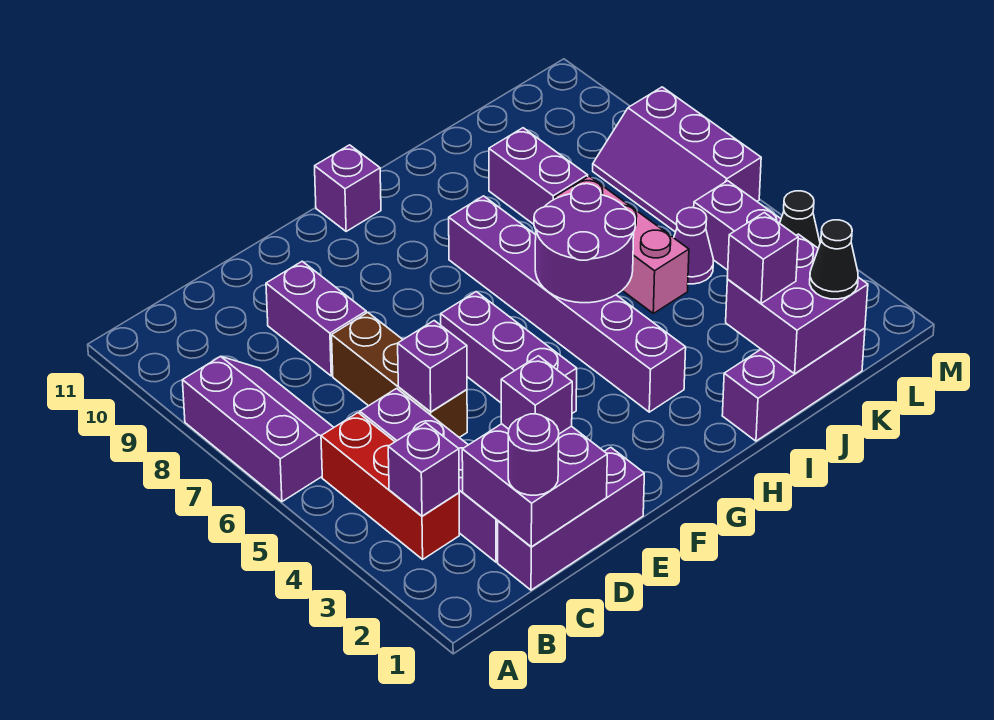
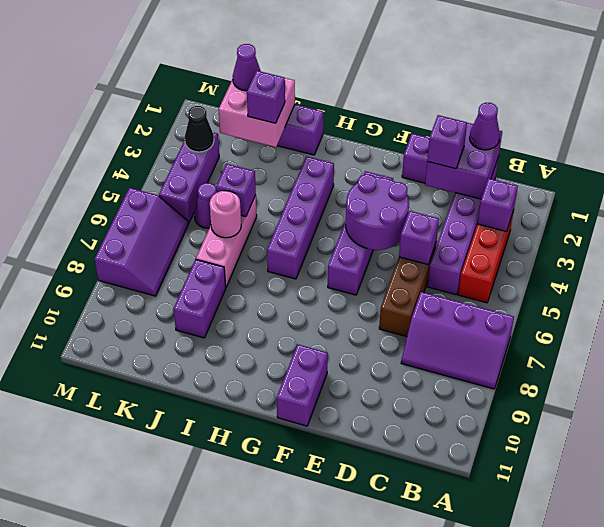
purple slope A6:B8 level 1 top A -> purple slope A7:C8 level 1 top 7
purple round brick C1 level 3 -> purple cone C1 level 3
purple brick D8:D9 level 1 -> purple brick F10:F11 level 1
purple brick F4:F6 level 1 -> purple brick F3:F6 level 1
purple brick G11 level 1 -> purple brick J5 level 2
purple brick H3:H8 level 1 -> purple brick H3:H6 level 1
purple round brick H5:I6 level 2 -> purple round brick E4:F5 level 2
purple brick J1:K2 level 2 -> pink brick J1:K2 level 2
none -> pink round brick J6 level 2
black cone K1 level 3 -> purple cone K1 level 3

